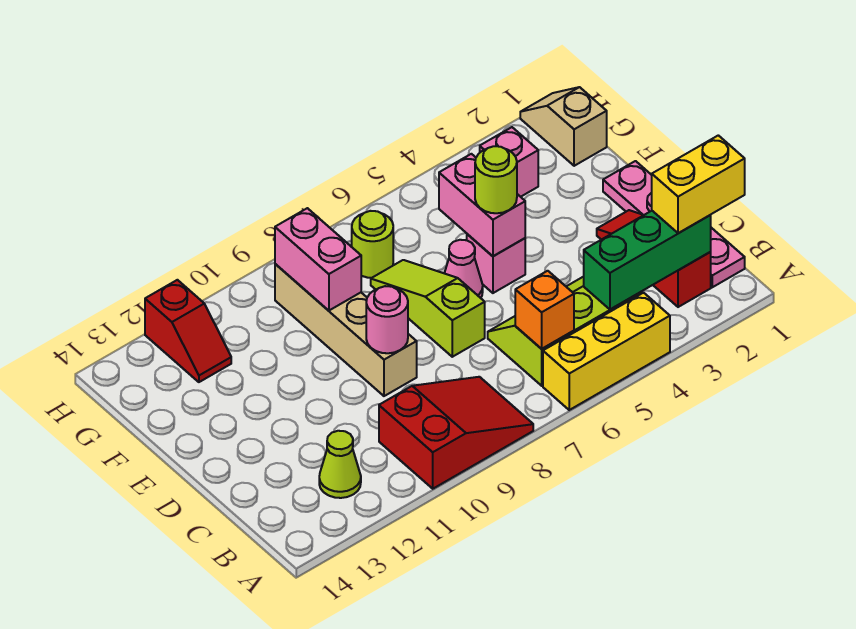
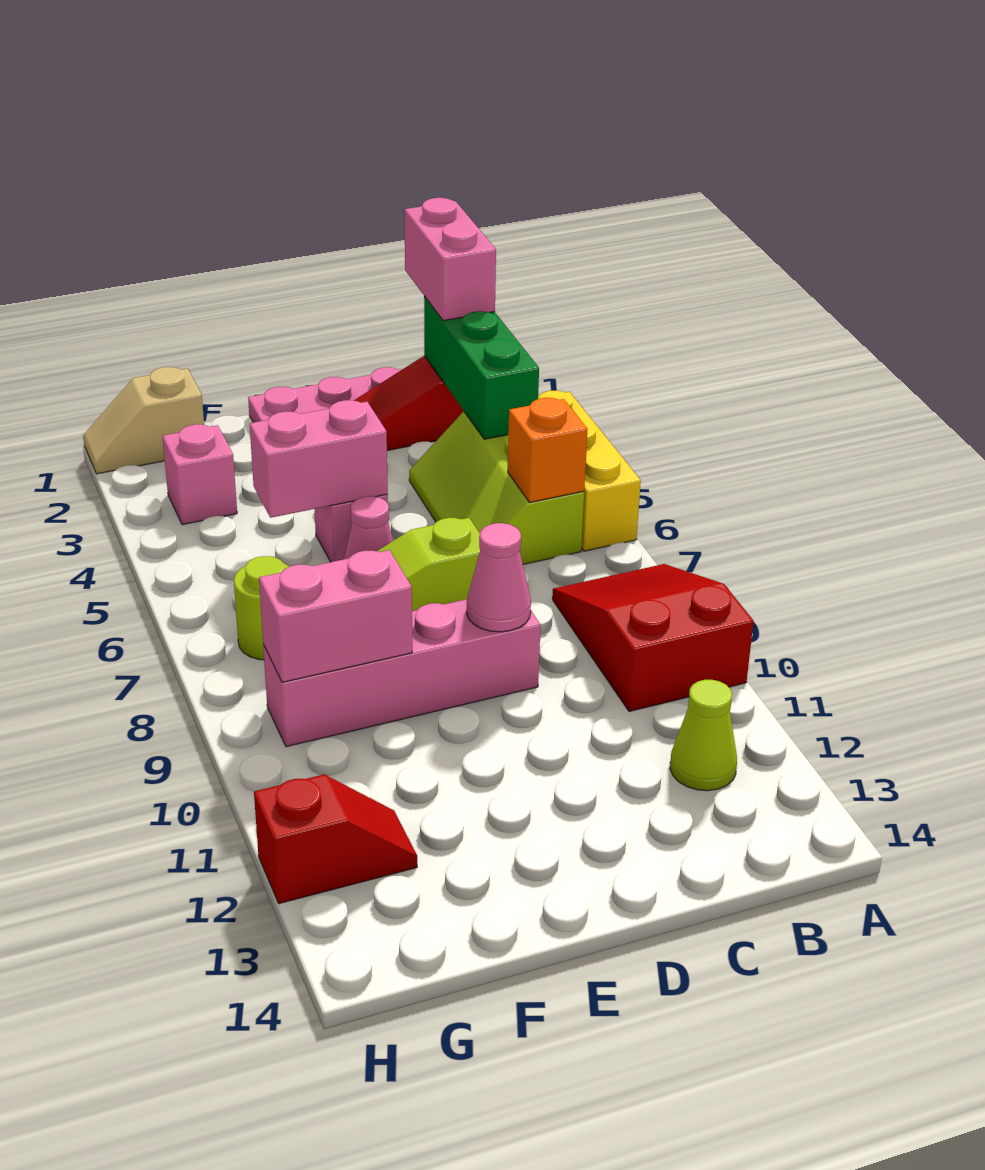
yellow brick B1:B2 level 3 -> pink brick B1:B2 level 3
tan brick D9:G9 level 1 -> pink brick D9:G9 level 1
pink round brick D9 level 2 -> pink cone D9 level 2
lime round brick E5 level 3 -> none

